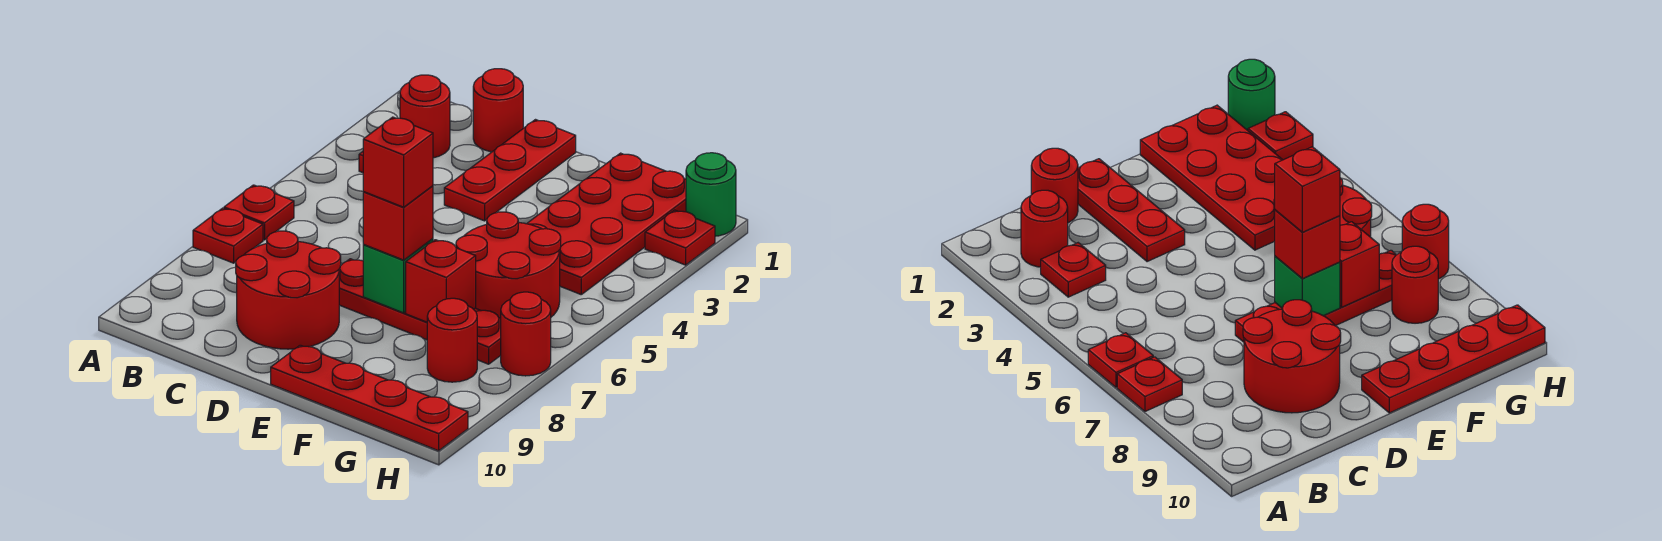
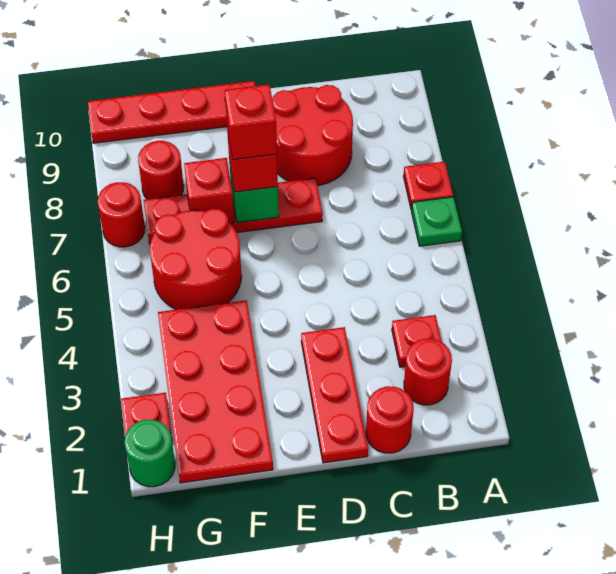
red plate A6 level 1 -> green plate A6 level 1

